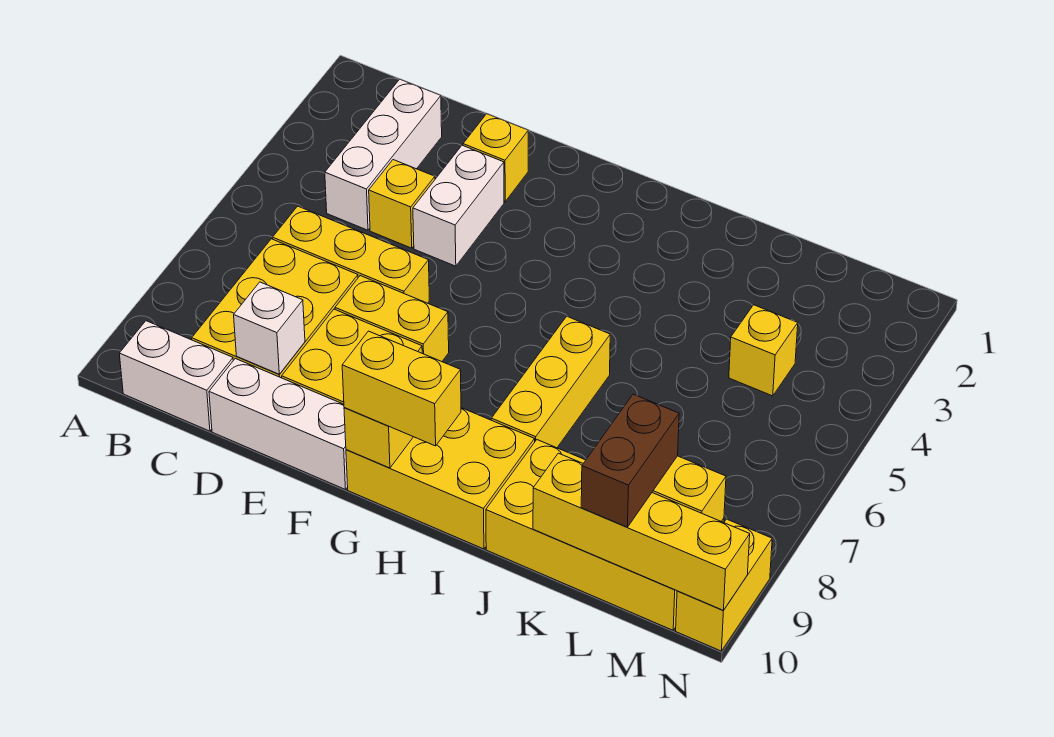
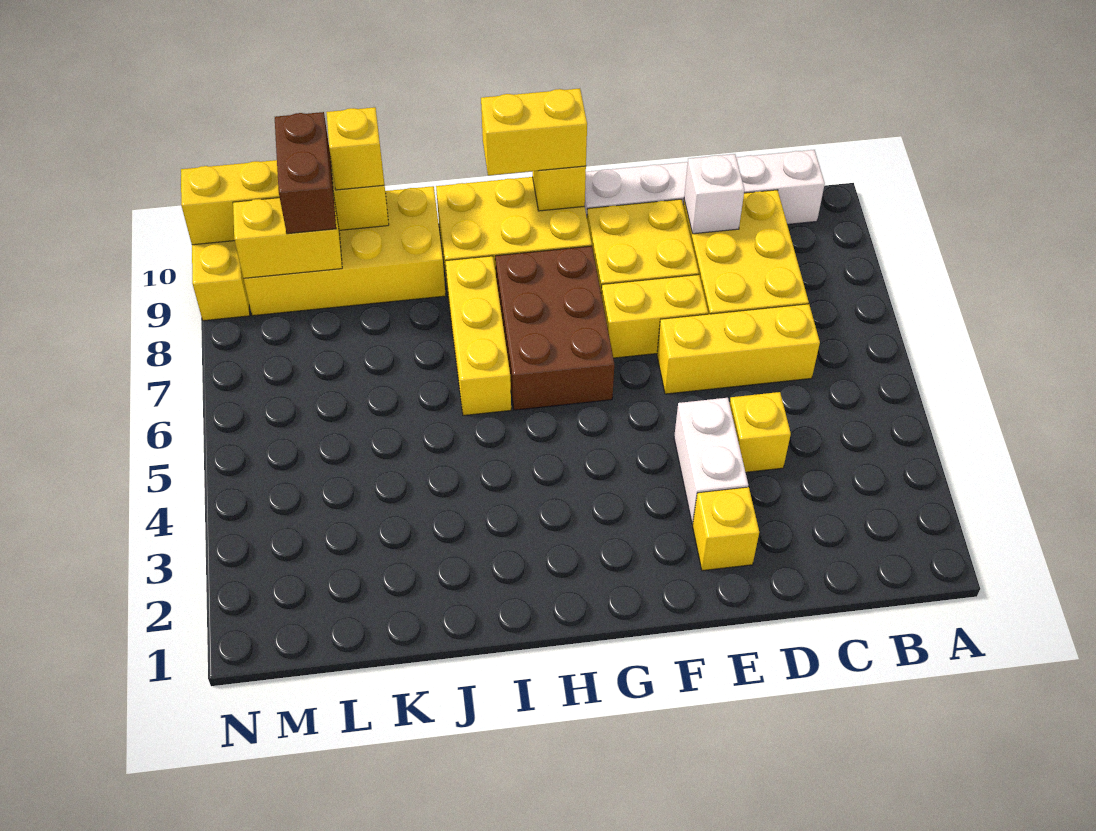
white brick C2:C4 level 1 -> none
none -> brown brick G6:H8 level 1
yellow brick L4 level 1 -> yellow brick K10 level 3

